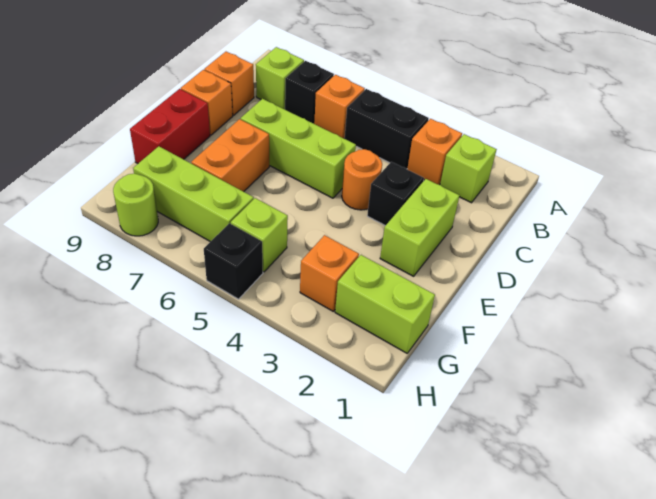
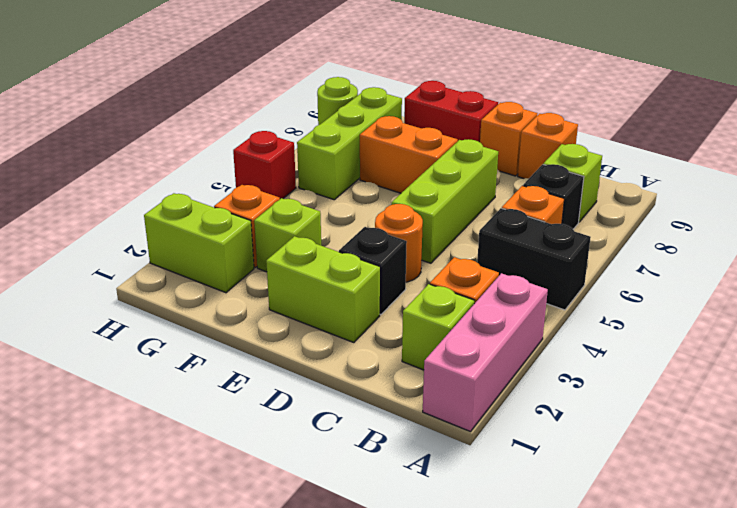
none -> pink brick A1:A3 level 1
black brick B4:B5 level 1 -> black brick A5:B5 level 1
lime brick G1:G2 level 1 -> lime brick G2:H2 level 1
lime brick G5 level 1 -> lime brick F3 level 1
black brick H5 level 1 -> red brick H5 level 1

